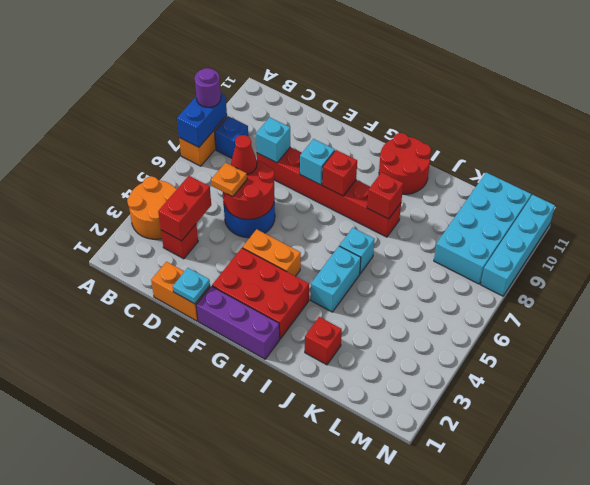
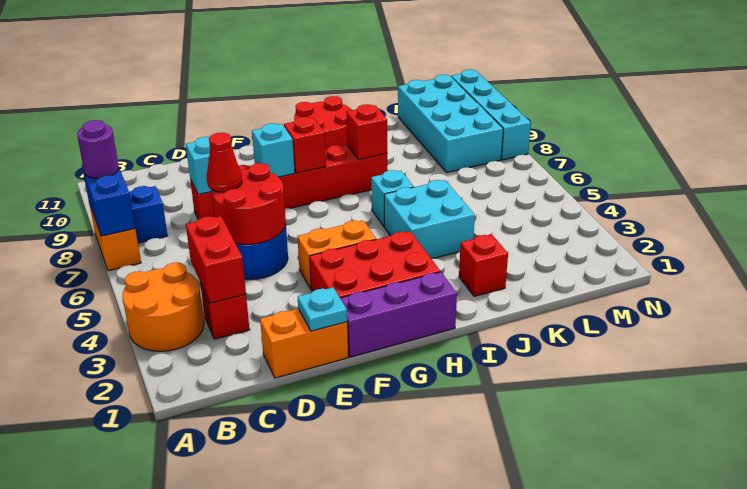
orange plate D5 level 3 -> none
cyan brick I4:I5 level 1 -> cyan brick I4:J5 level 1

